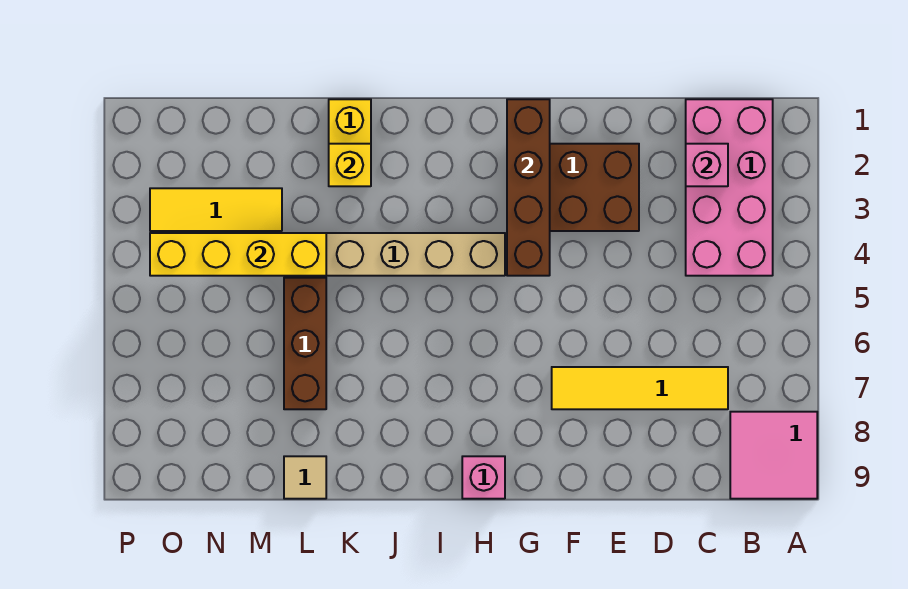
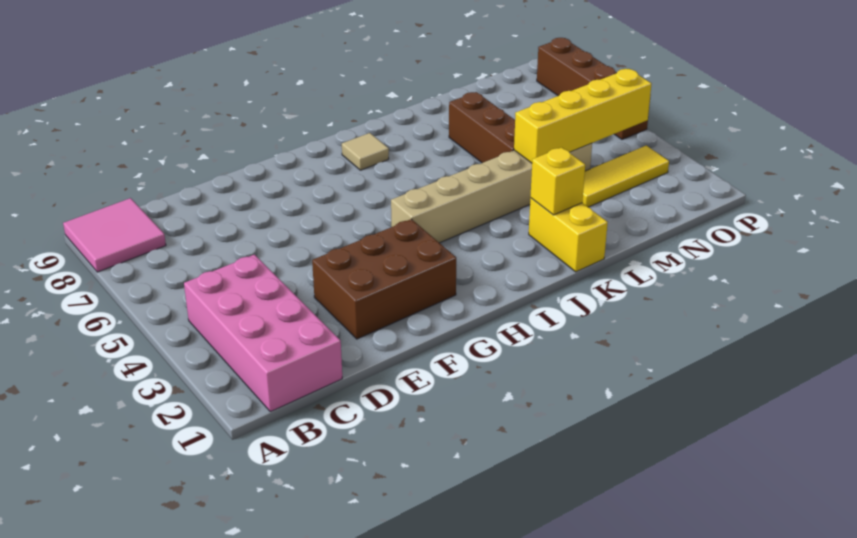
pink brick C2 level 2 -> none
yellow tile C7:F7 level 1 -> none
brown brick G1:G4 level 2 -> brown brick P5:P8 level 1
pink brick H9 level 1 -> none
tan tile L9 level 1 -> tan tile I8 level 1

